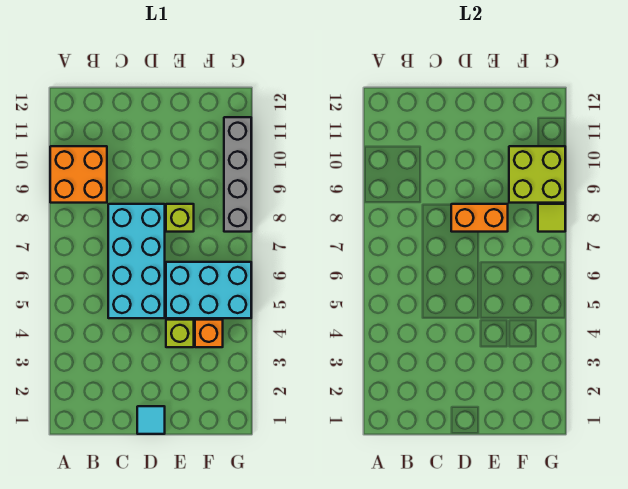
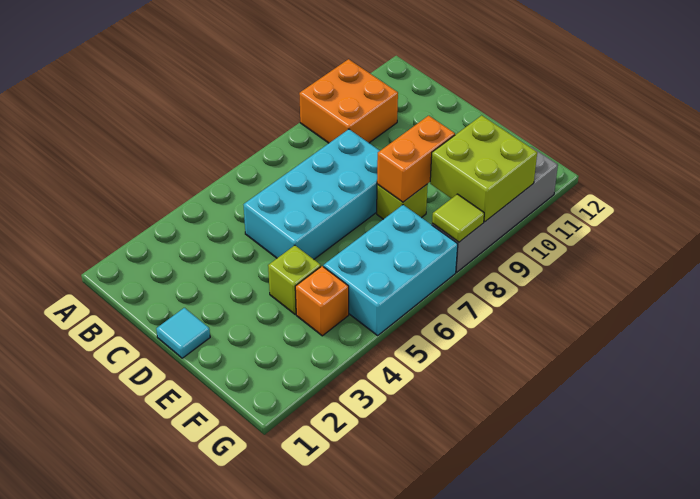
orange brick D8:E8 level 2 -> orange brick E8:E9 level 2
cyan brick E5:G6 level 1 -> cyan brick F5:G7 level 1

